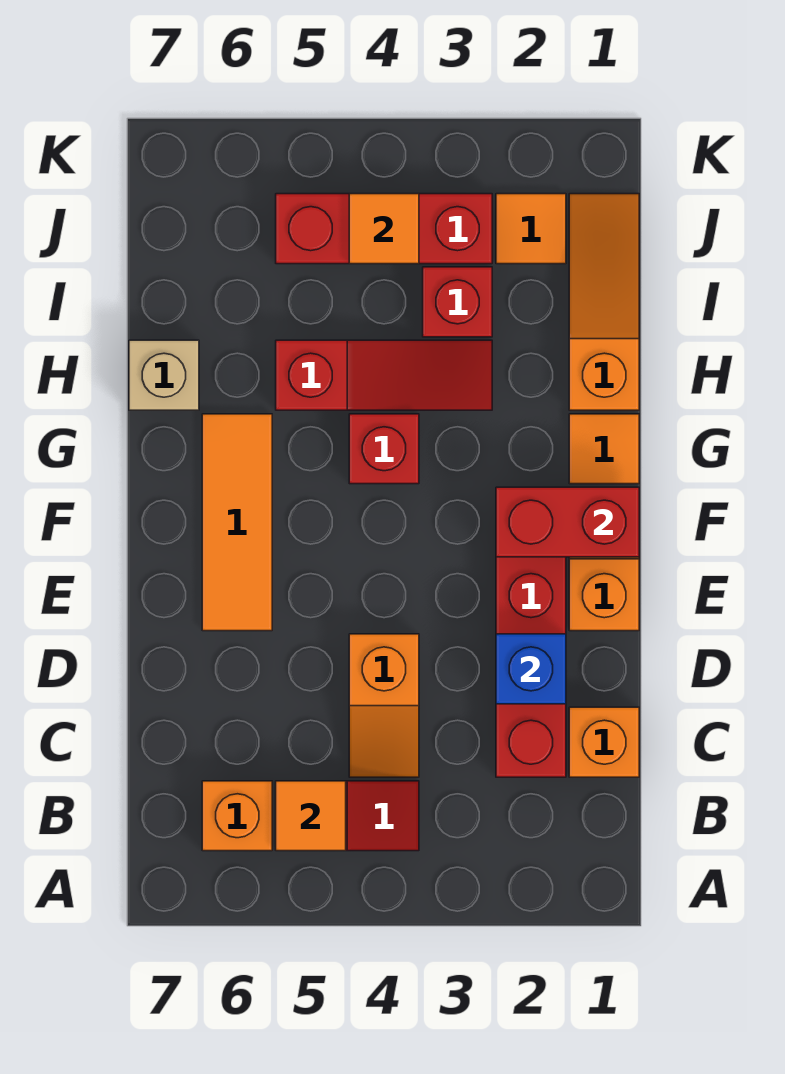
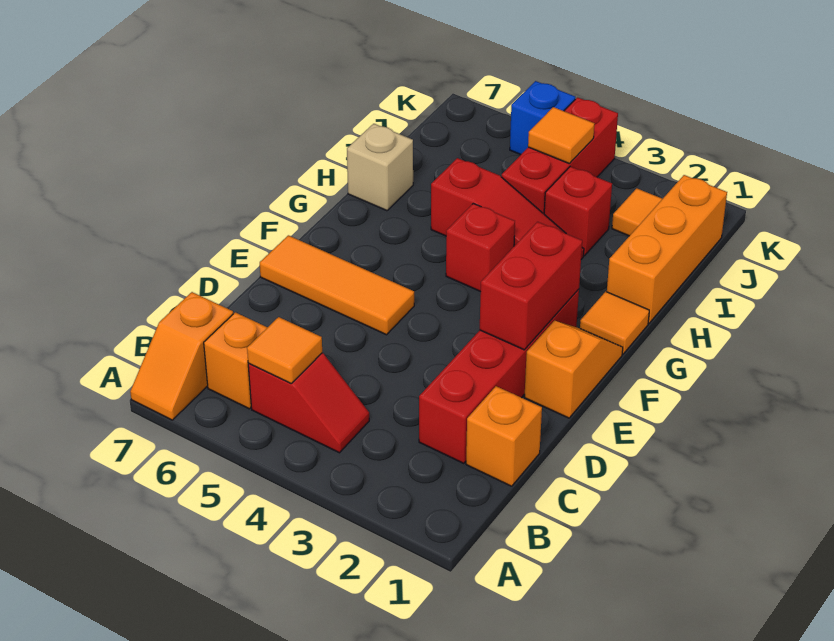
orange slope C4:D4 level 1 top D -> orange slope A7:B7 level 1 top B
blue brick D2 level 2 -> blue brick K5 level 1
orange tile E6:G6 level 1 -> orange tile E5:E7 level 1
red brick F1:F2 level 2 -> red brick E2:F2 level 2
orange slope H1:J1 level 1 top H -> orange brick H1:J1 level 1
red brick J3:J5 level 1 -> red brick I4:K4 level 1

